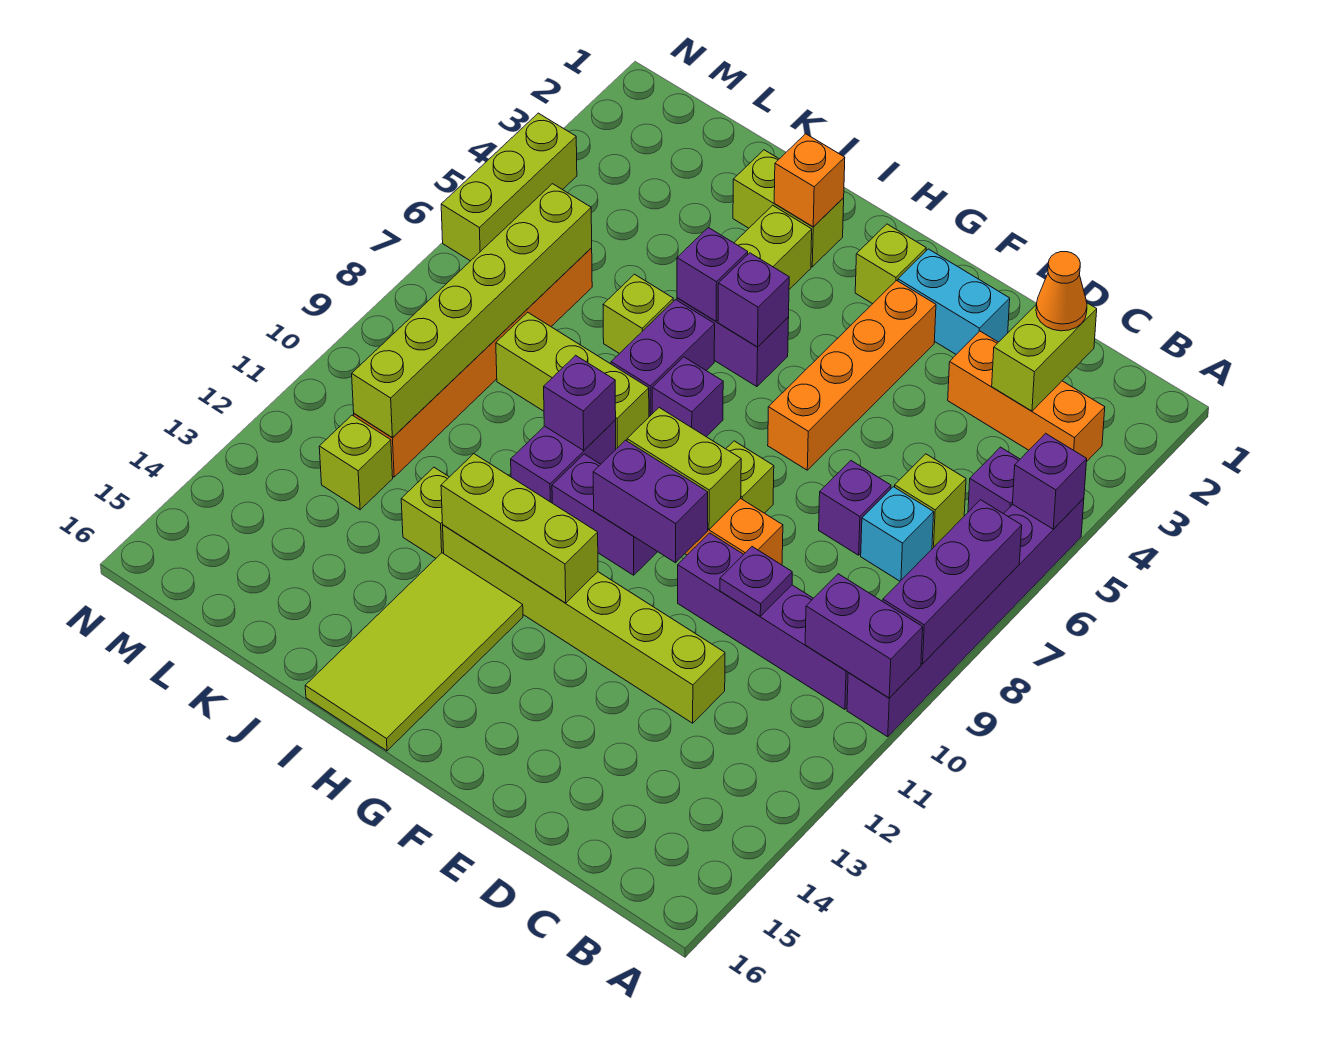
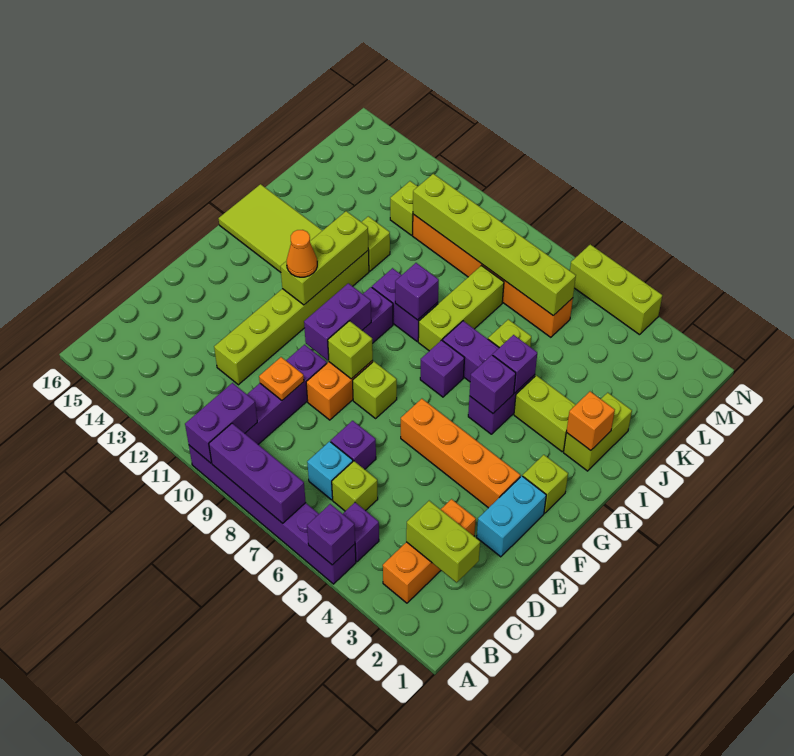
orange cone C2 level 3 -> orange cone G12 level 3
purple plate D10 level 2 -> orange plate D10 level 2
lime brick F9:G9 level 2 -> lime brick F9 level 2

